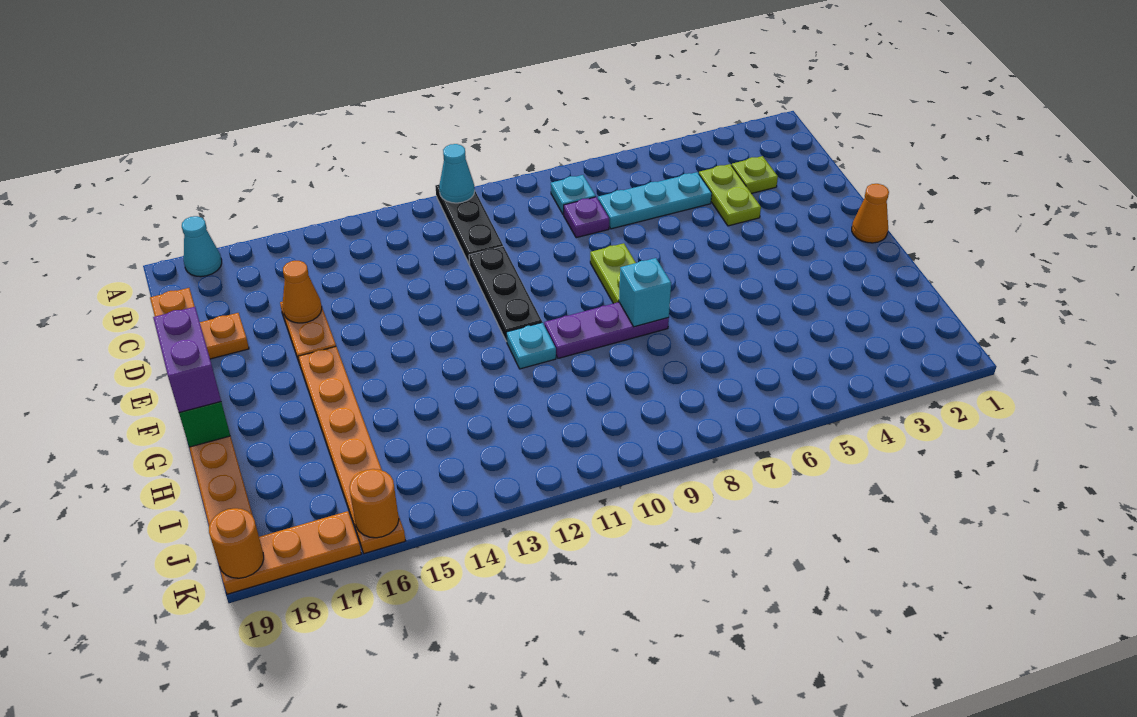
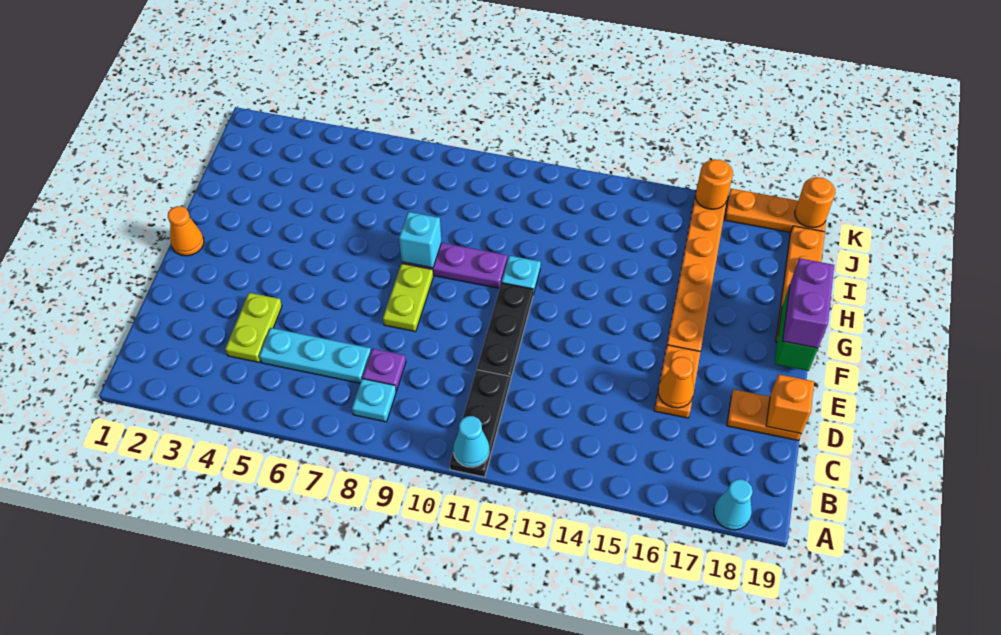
lime plate C3 level 1 -> none

